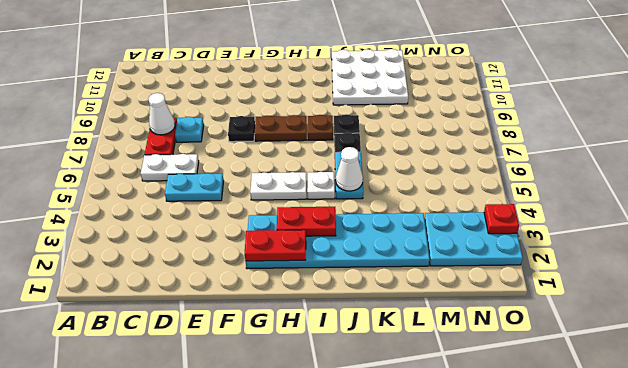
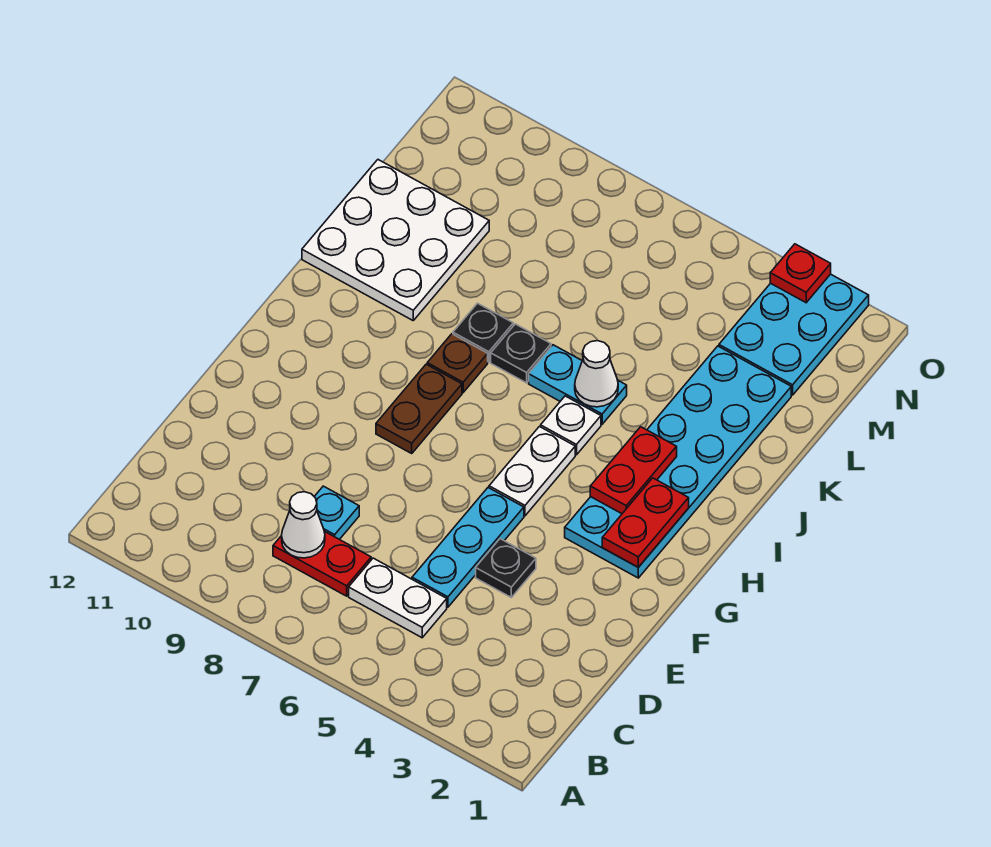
white plate C6:D6 level 1 -> white plate C5:C6 level 1
cyan plate D5:E5 level 1 -> cyan plate D5:F5 level 1
black plate F8 level 1 -> black plate E4 level 1

